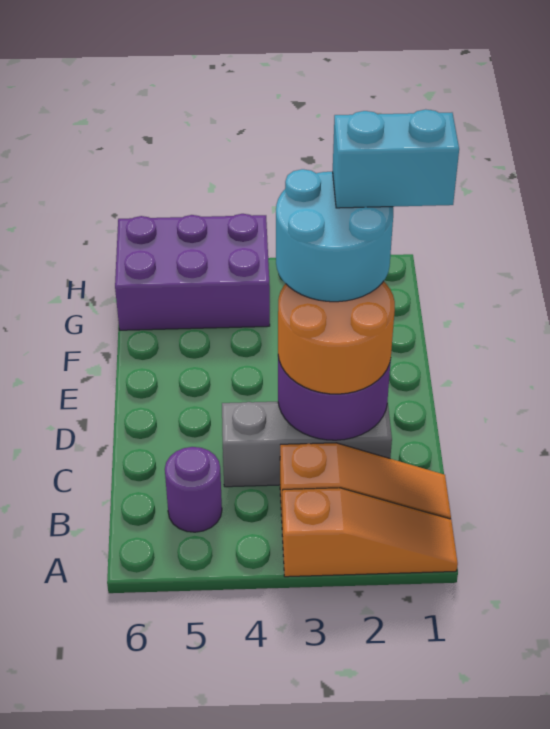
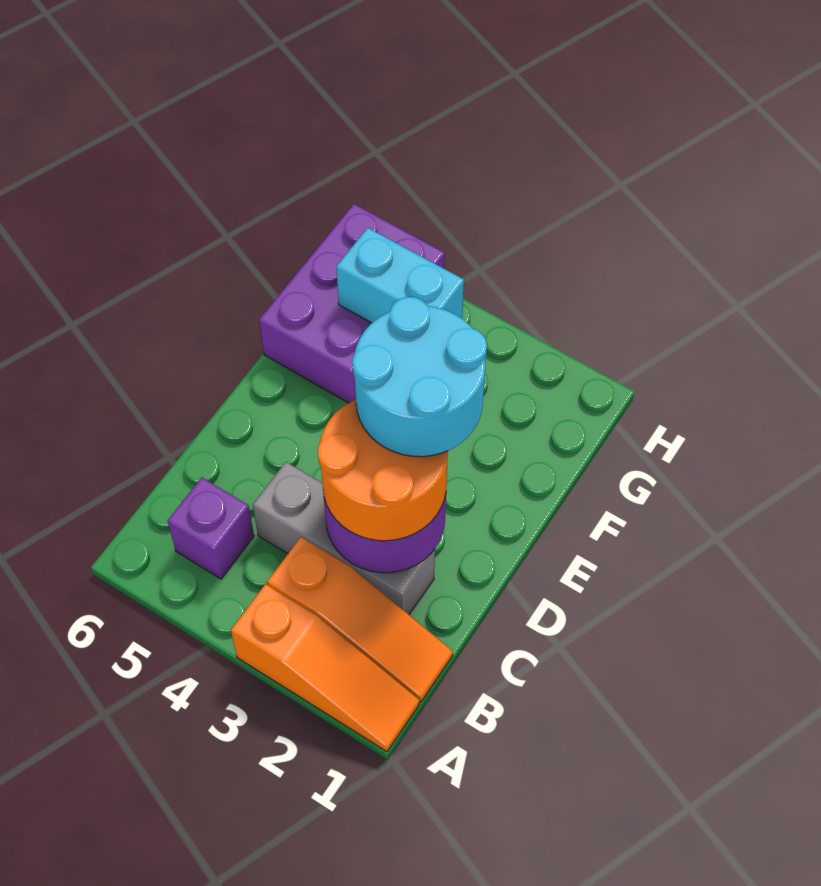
purple round brick B5 level 1 -> purple brick B5 level 1
cyan brick E1:E2 level 5 -> cyan brick G4:G5 level 2
purple brick G4:H6 level 1 -> purple brick F5:H6 level 1

